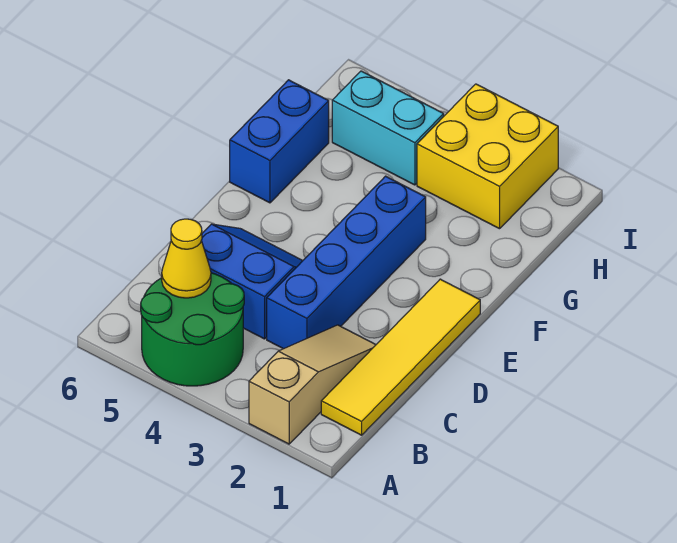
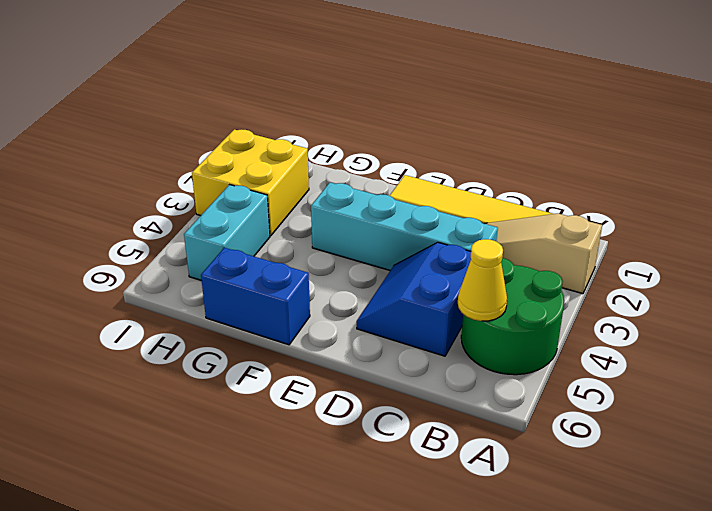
blue brick C3:F3 level 1 -> cyan brick C3:F3 level 1

